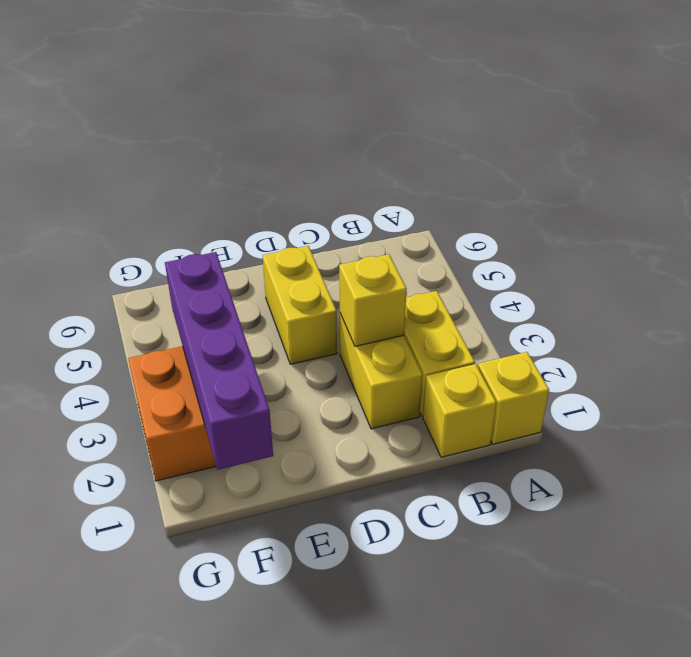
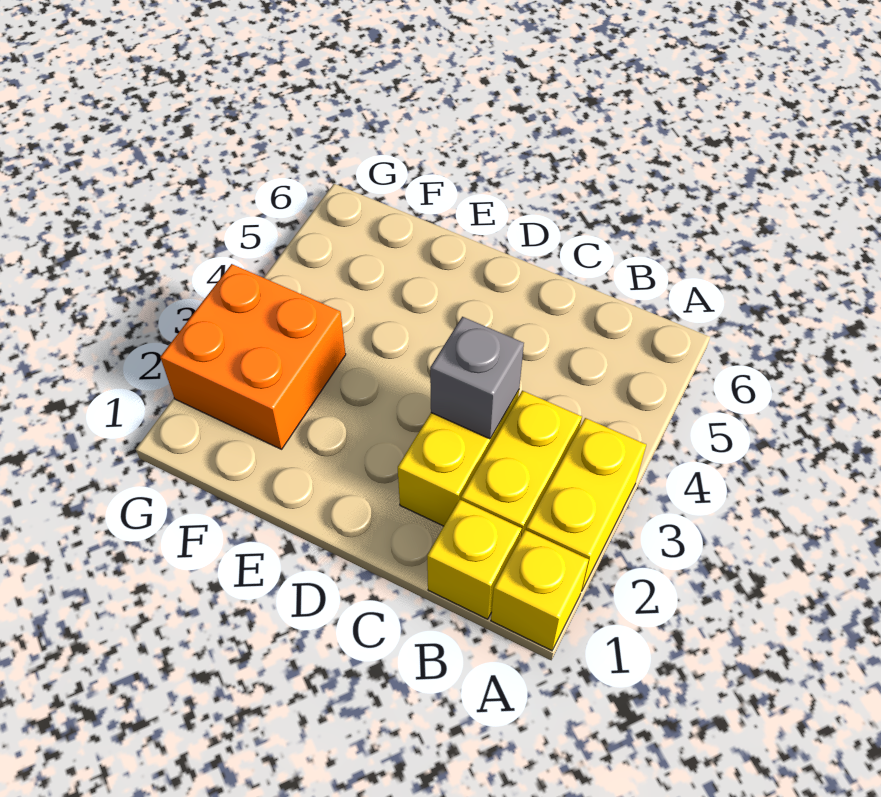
yellow brick C3 level 2 -> grey brick C3 level 2
yellow brick D4:D5 level 1 -> yellow brick A2:A3 level 1
purple brick F1:F4 level 2 -> none

